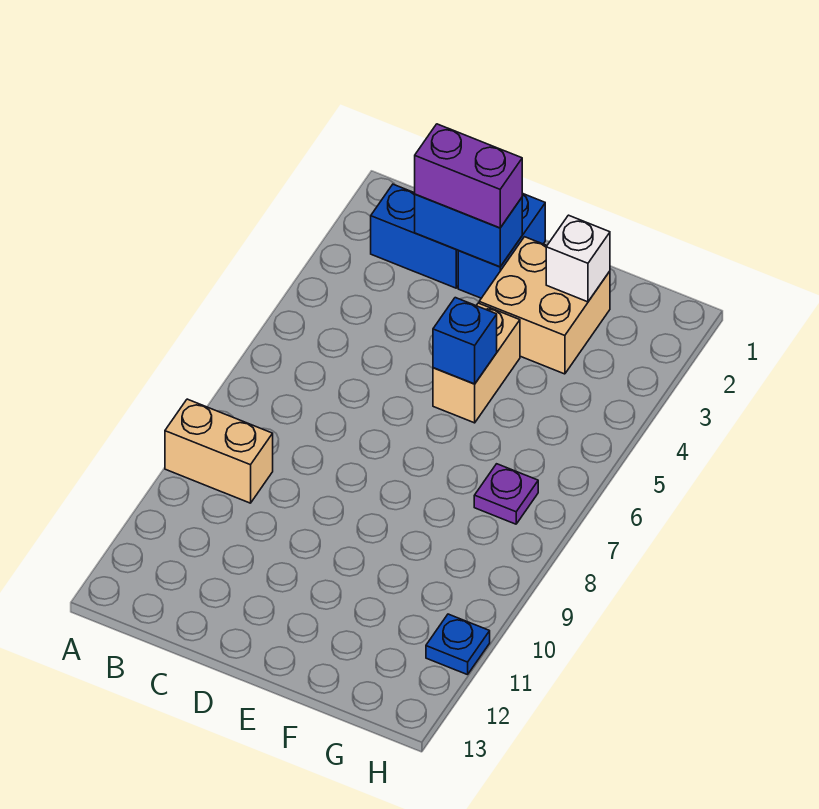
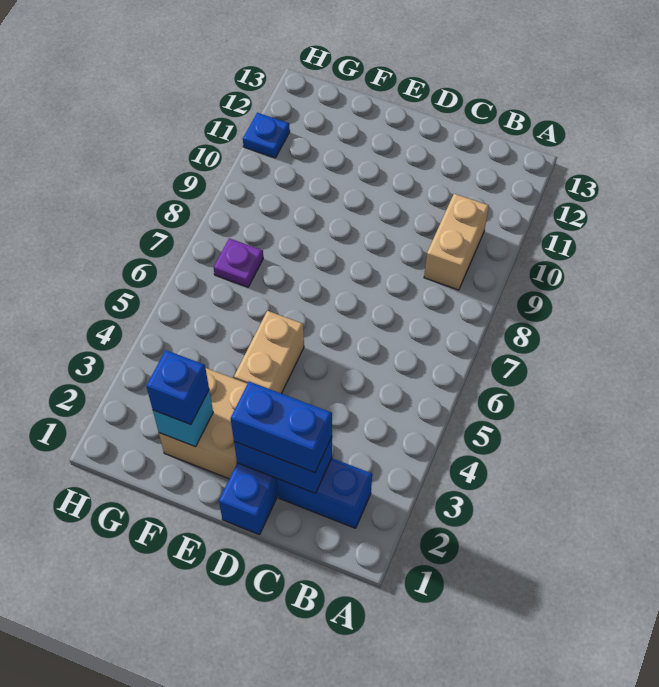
tan brick A9:B9 level 1 -> tan brick B9:B10 level 1
purple brick C2:D2 level 3 -> blue brick C2:D2 level 3
blue brick E5 level 2 -> blue brick F2 level 3
white brick F2 level 2 -> cyan brick F2 level 2

